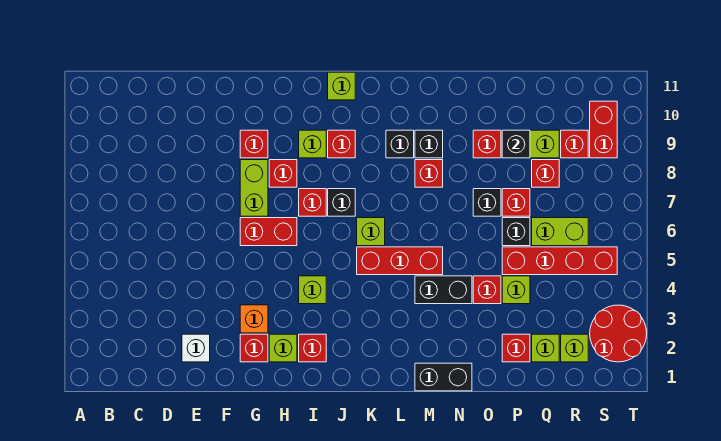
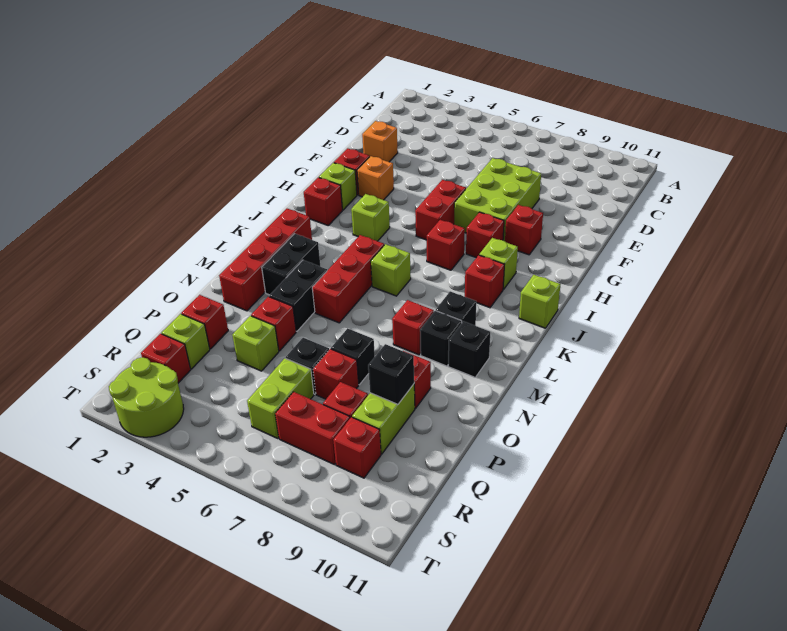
white brick E2 level 1 -> orange brick E2 level 1
lime brick G7:G8 level 1 -> lime brick E7:G8 level 1
black brick J7 level 1 -> black brick M10 level 1
black brick M1:N1 level 1 -> black brick L3:M3 level 1
red brick P5:S5 level 1 -> red brick K2:N2 level 1
lime brick R2 level 1 -> red brick R2 level 1
red round brick S2:T3 level 1 -> lime round brick S2:T3 level 1
red brick S9:S10 level 1 -> red brick R7:R8 level 1

